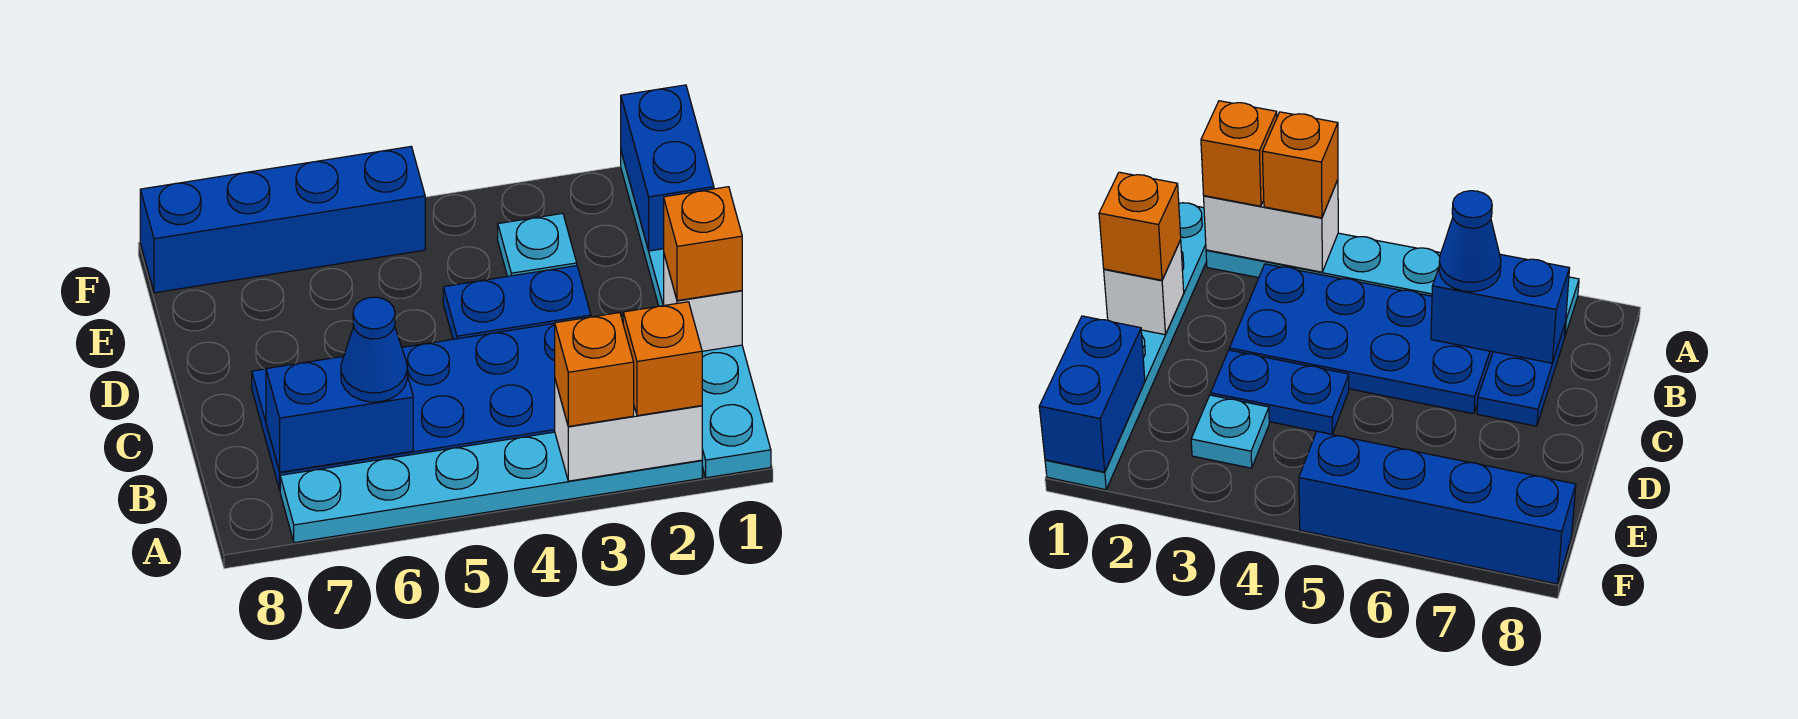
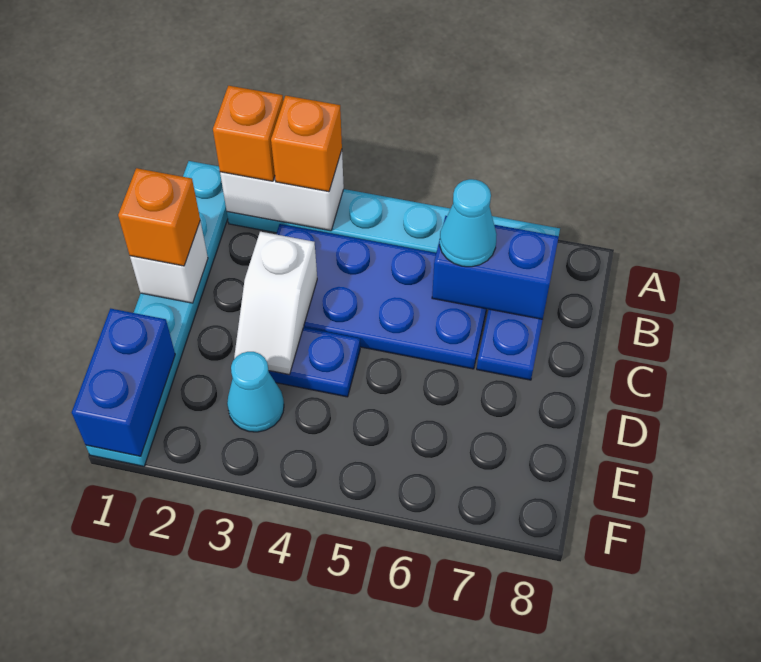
blue cone B6 level 3 -> cyan cone B6 level 3
none -> white slope C3:D3 level 2 top C
cyan plate E3 level 1 -> cyan cone E3 level 1
blue brick F5:F8 level 1 -> none

